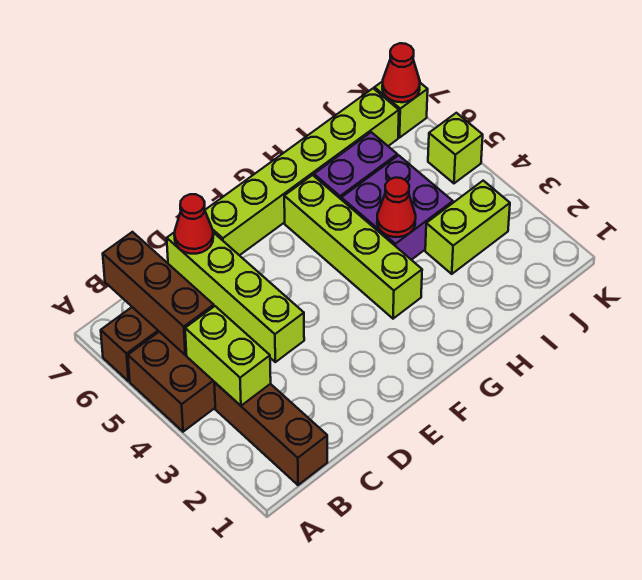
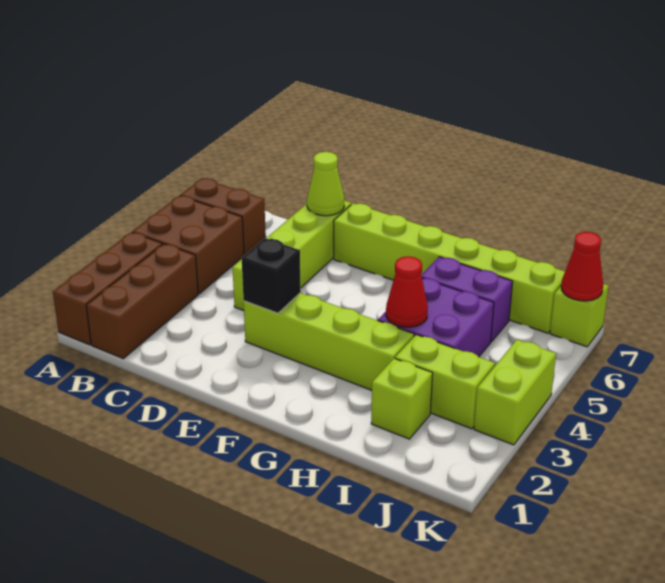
lime brick B3:B4 level 2 -> lime brick K3:K4 level 1
brown brick B5:B7 level 2 -> brown brick A1:A3 level 1
red cone D7 level 2 -> lime cone D7 level 2
none -> black brick E3 level 2
lime brick G3:G6 level 1 -> lime brick E3:H3 level 1
lime brick K5 level 1 -> lime brick I2 level 1

